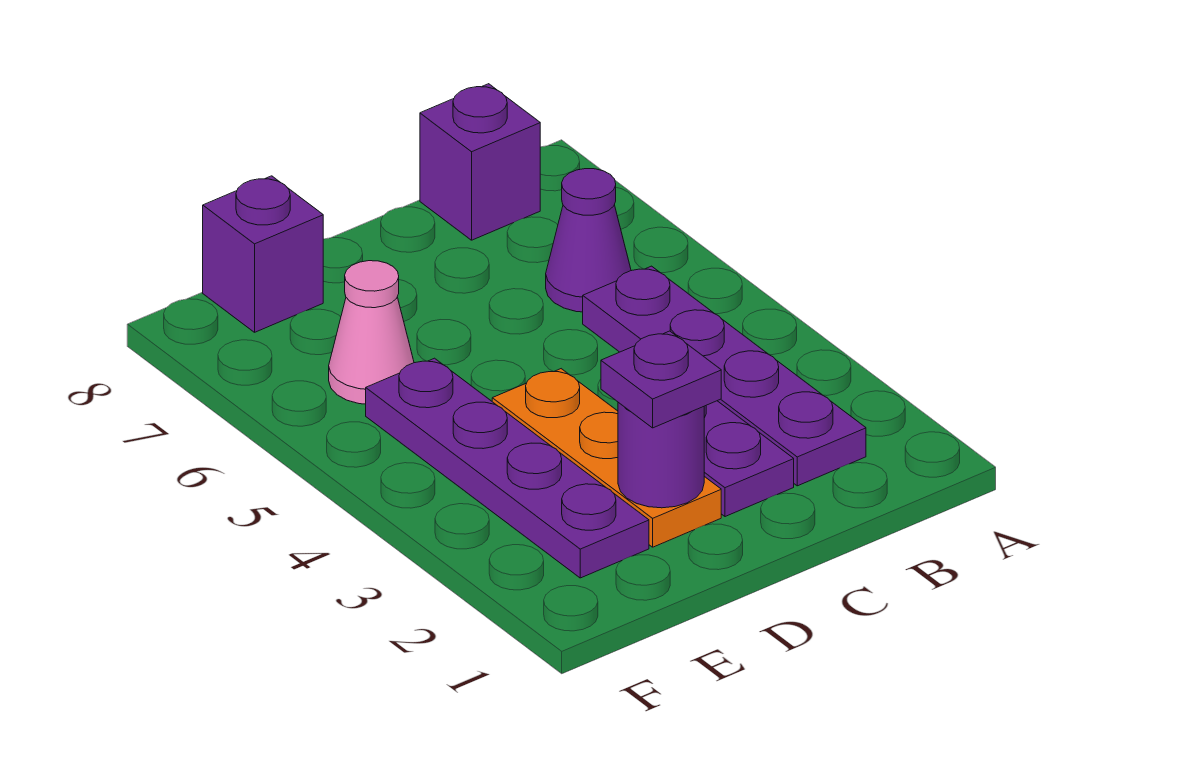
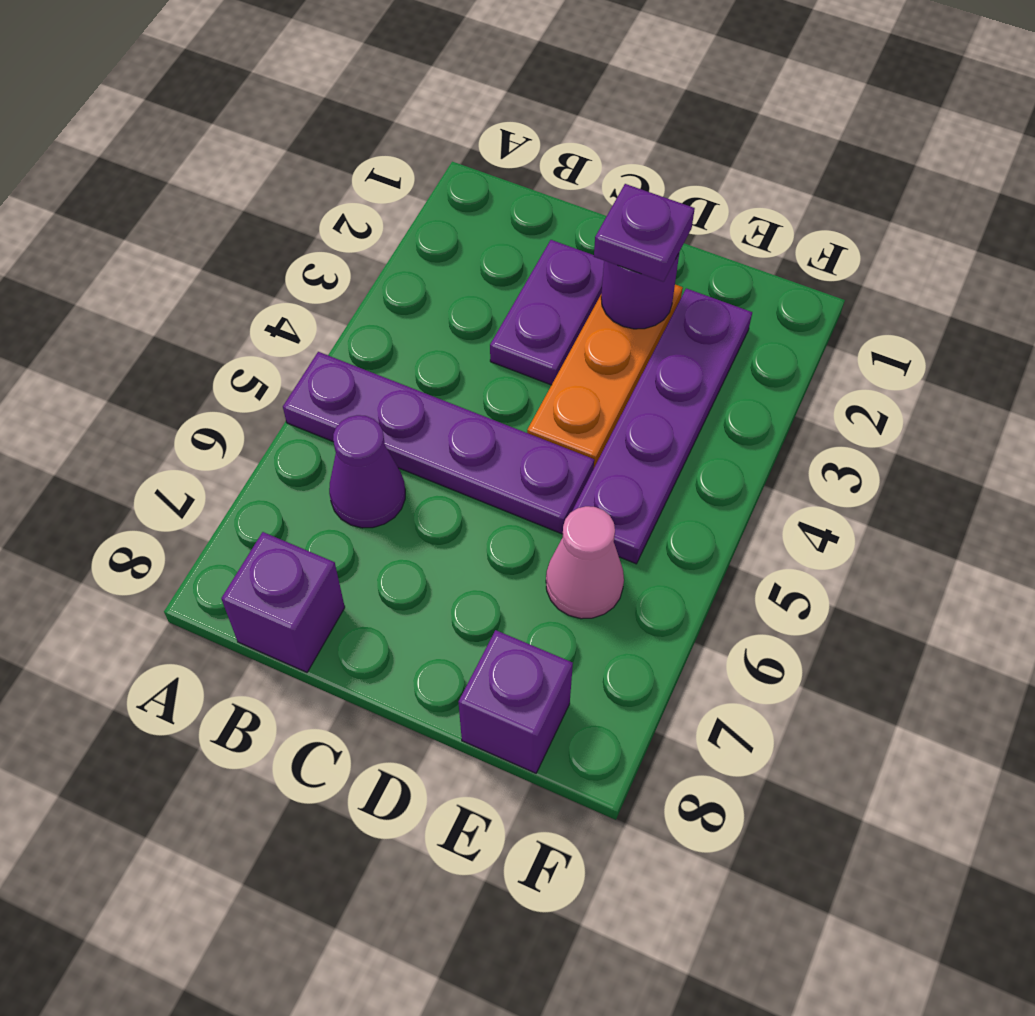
purple plate B2:B5 level 1 -> purple plate A5:D5 level 1

